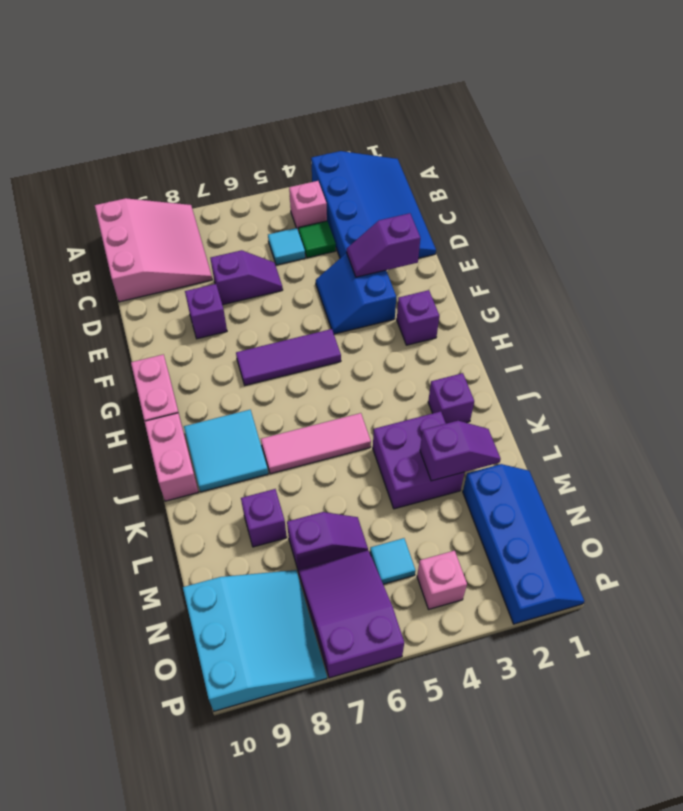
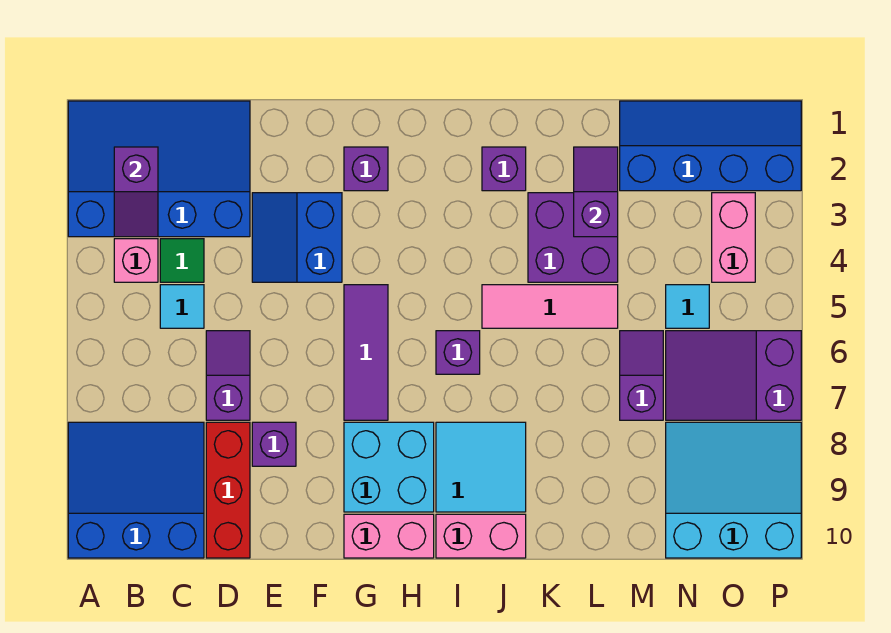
pink slope A8:C10 level 1 top 10 -> blue slope A8:C10 level 1 top 10
none -> red brick D8:D10 level 1
purple slope E2:E3 level 2 top 2 -> purple slope B2:B3 level 2 top 2
blue slope E3:F4 level 1 top 3 -> blue slope E3:F4 level 1 top F
none -> cyan brick G8:H9 level 1
pink tile J5:J7 level 1 -> pink tile J5:L5 level 1
purple brick L8 level 1 -> purple brick I6 level 1
pink brick O4 level 1 -> pink brick O3:O4 level 1

